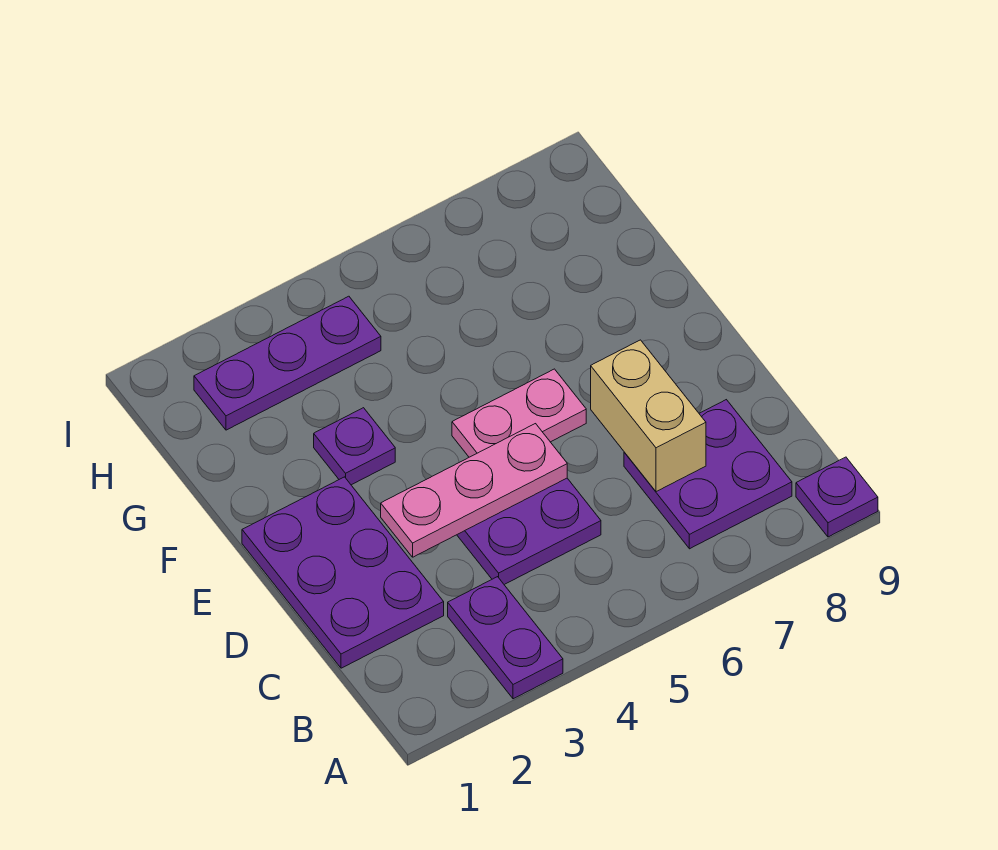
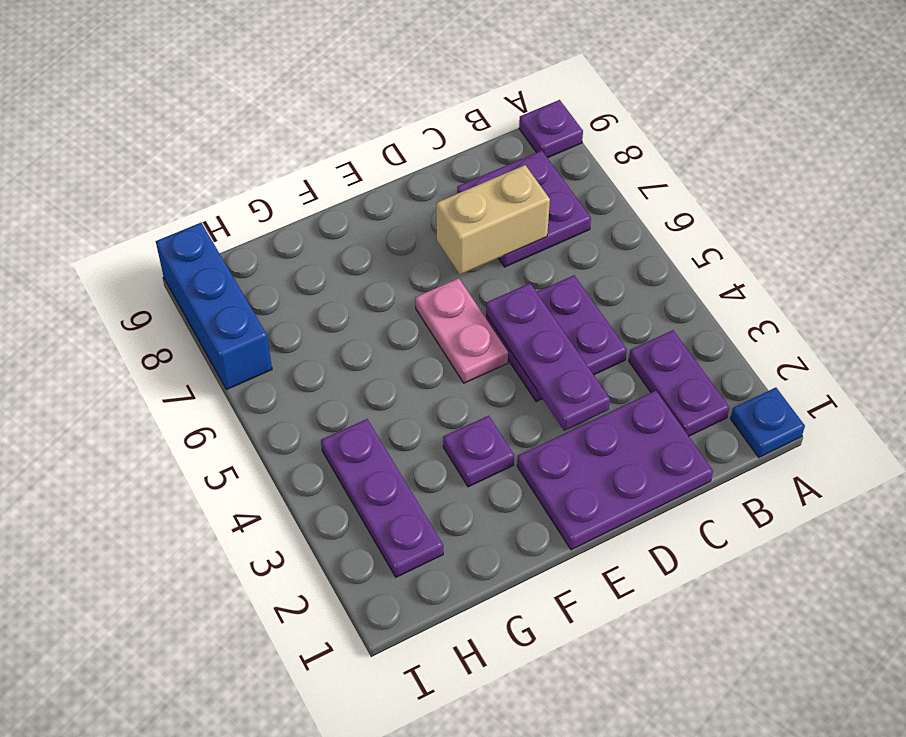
none -> blue plate A1 level 1
purple plate A3:B3 level 1 -> purple plate B2:B3 level 1
pink plate D3:D5 level 2 -> purple plate D3:D5 level 2
none -> blue brick I7:I9 level 1

